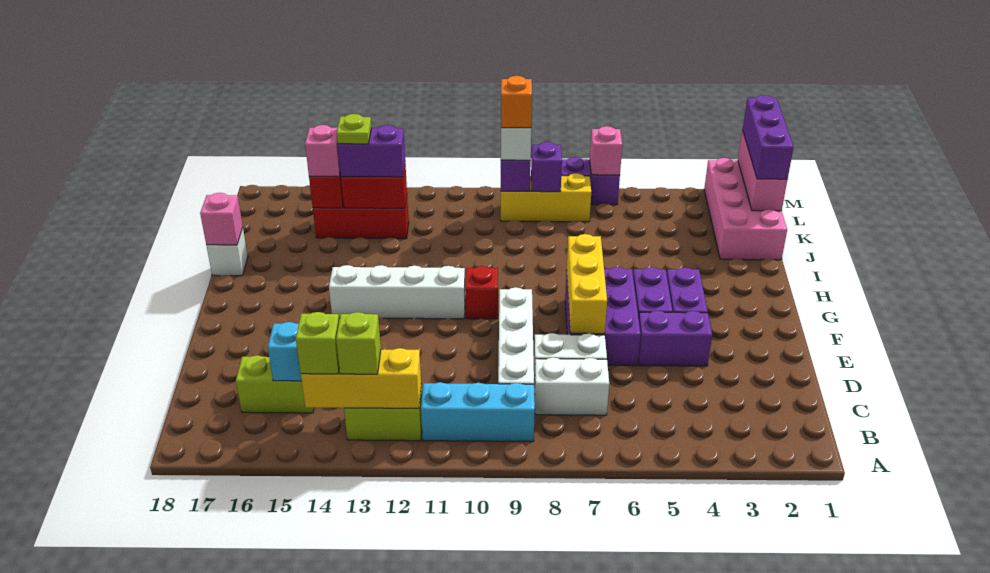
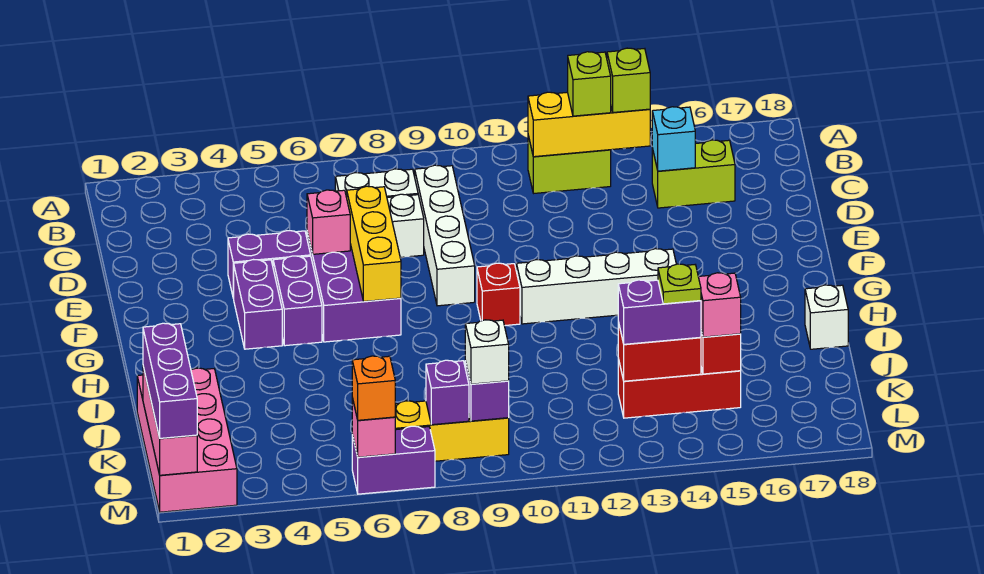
cyan brick B9:B11 level 1 -> none
pink brick I18 level 2 -> pink brick E6 level 2
orange brick L9 level 4 -> orange brick M6 level 3

